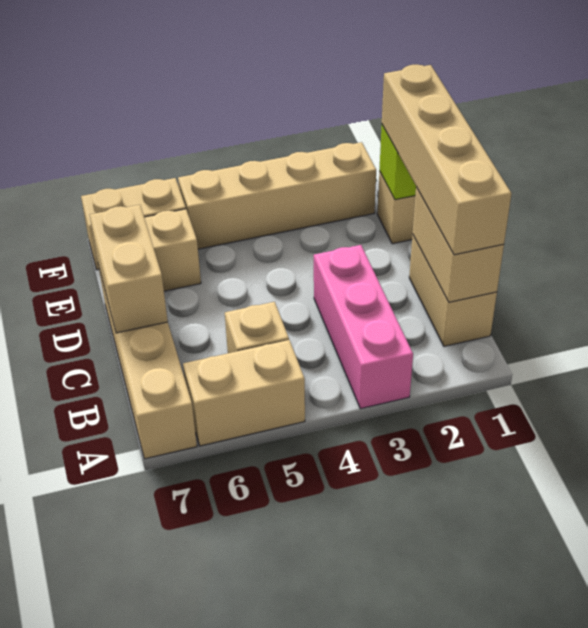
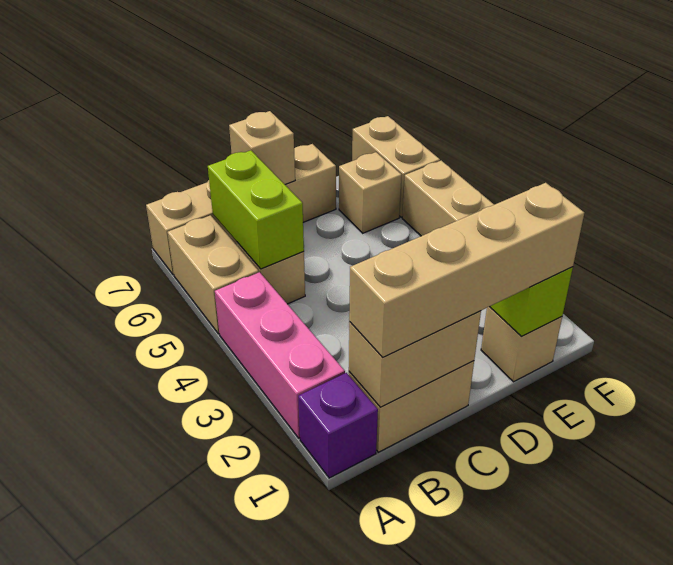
none -> purple brick A1 level 1
pink brick A3:C3 level 1 -> pink brick A2:A4 level 1
none -> lime brick B5:B6 level 2
tan brick C7:D7 level 2 -> tan brick C7 level 2

